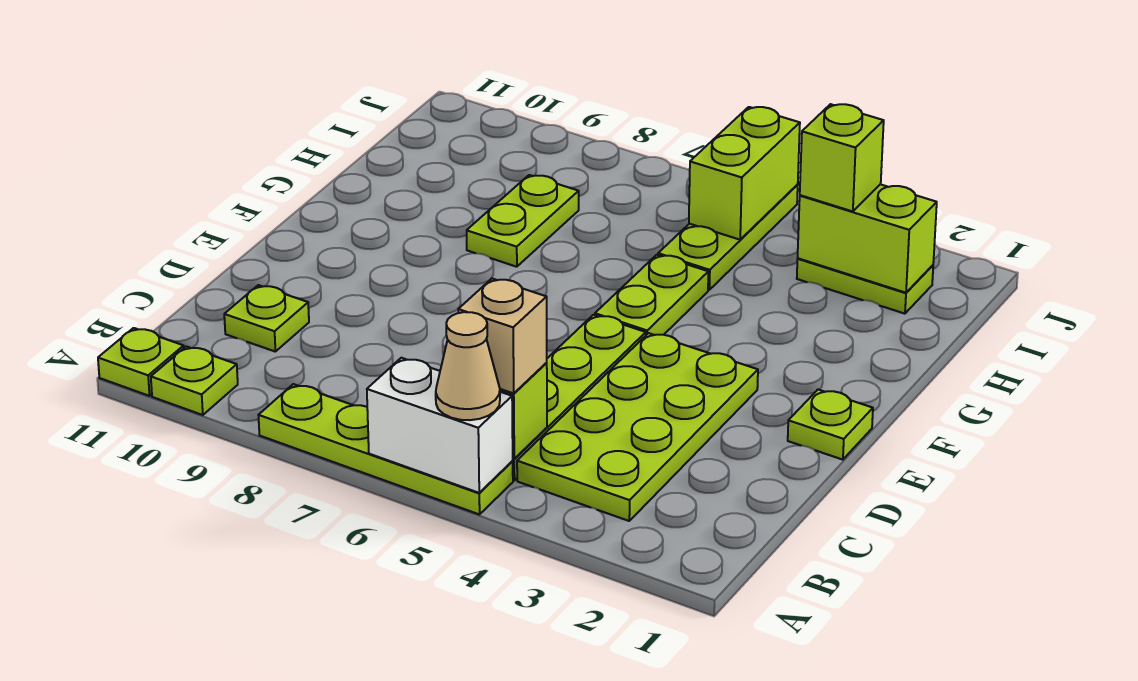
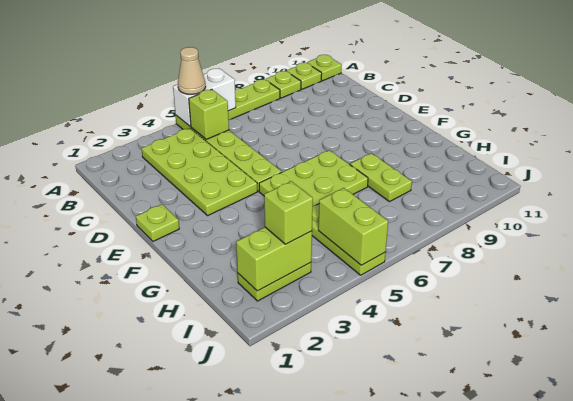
tan brick B5 level 3 -> none
lime plate C10 level 1 -> lime plate A9 level 1
lime plate F5:G5 level 1 -> lime plate F5:G7 level 1

